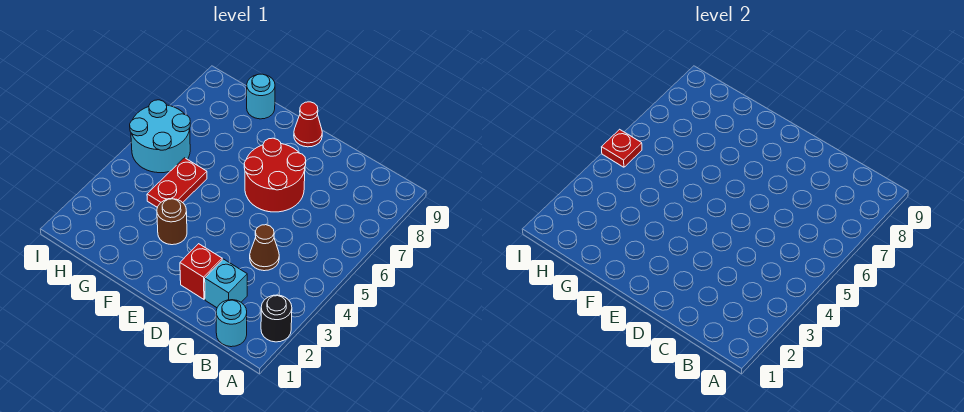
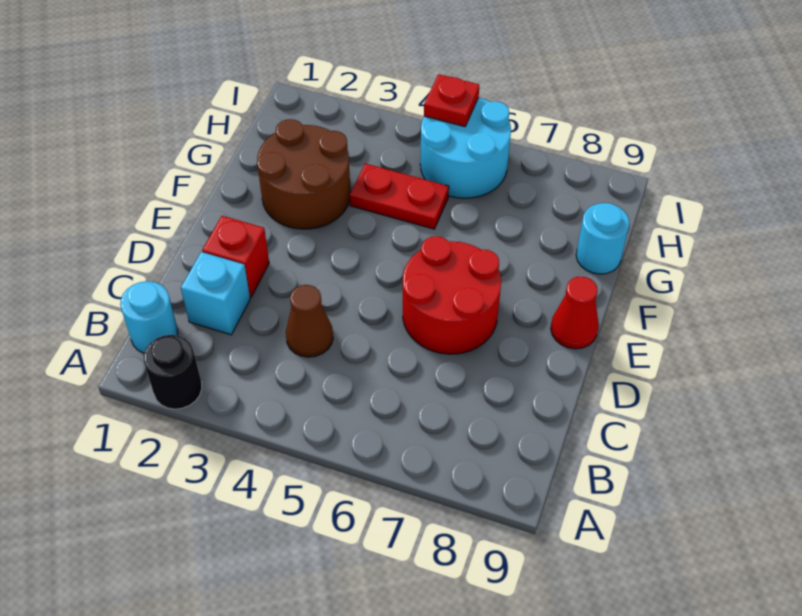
brown round brick F3 level 1 -> brown round brick F2:G3 level 1

